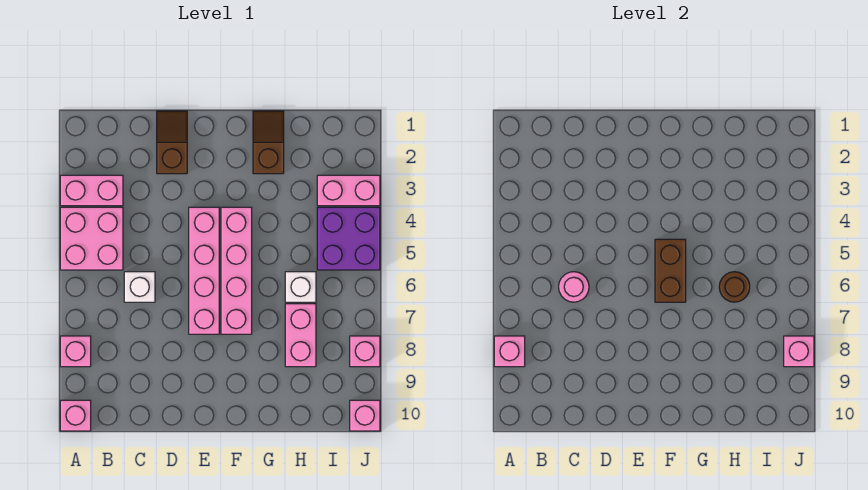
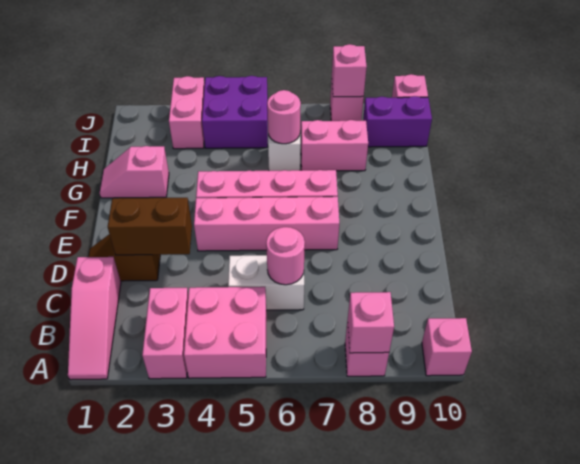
none -> pink slope A1:C1 level 1 top C
white brick C6 level 1 -> white brick C5:C6 level 1
brown brick F5:F6 level 2 -> brown brick D2:D3 level 2
brown slope G1:G2 level 1 top 2 -> pink slope G1:G2 level 1 top 2
brown round brick H6 level 2 -> pink round brick H6 level 2
none -> purple brick I9:I10 level 1

